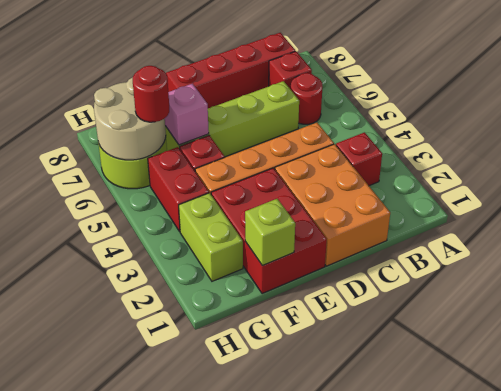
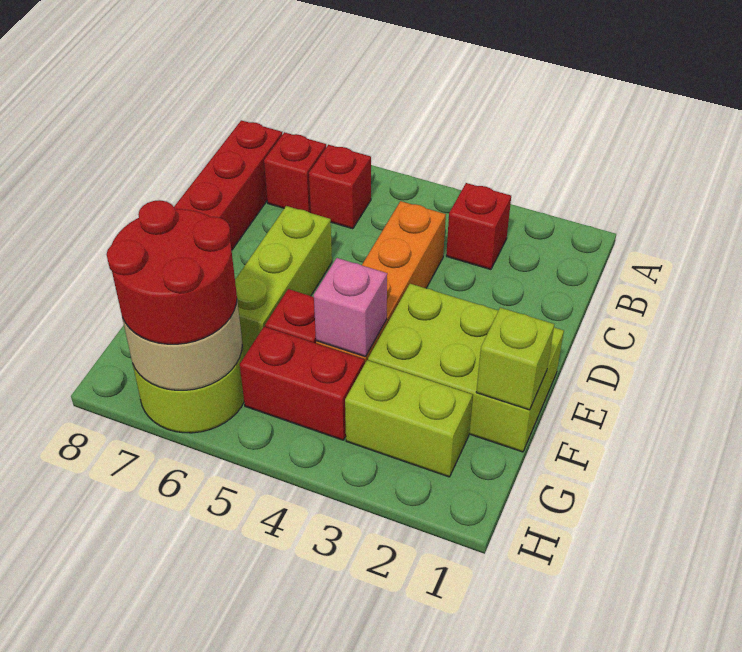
red round brick B6 level 1 -> red brick B6 level 1
orange brick C1:D3 level 1 -> none
lime brick C6:F6 level 1 -> lime brick D6:F6 level 1
red brick E1:F3 level 1 -> lime brick E1:F3 level 1
pink brick F6 level 2 -> pink brick F4 level 2
red round brick G6 level 3 -> red round brick G6:H7 level 3

